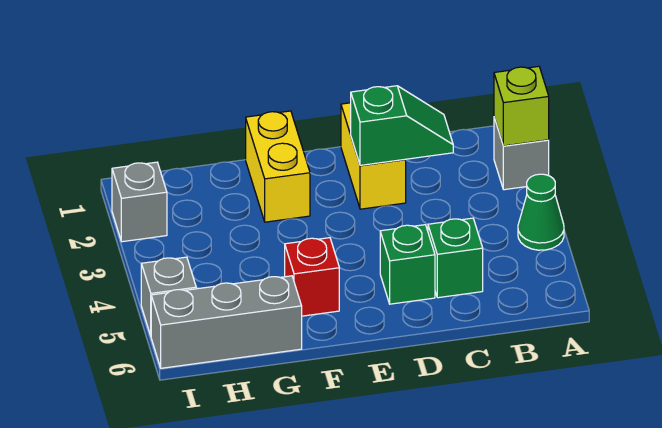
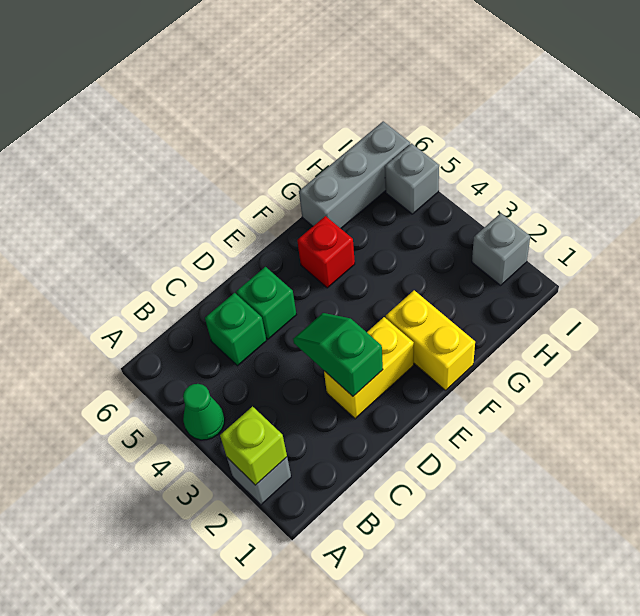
green slope C2:D2 level 2 top D -> green slope D2:D3 level 2 top 2
yellow brick D1:D2 level 1 -> yellow brick D2:E2 level 1

